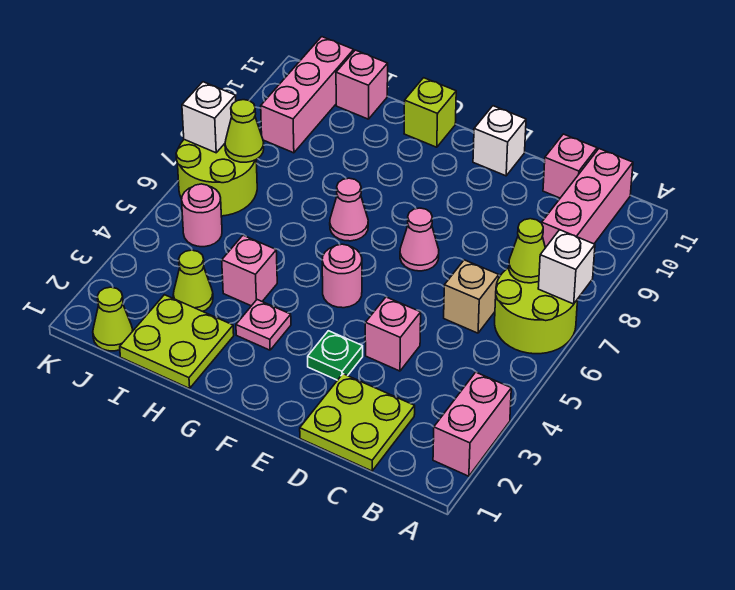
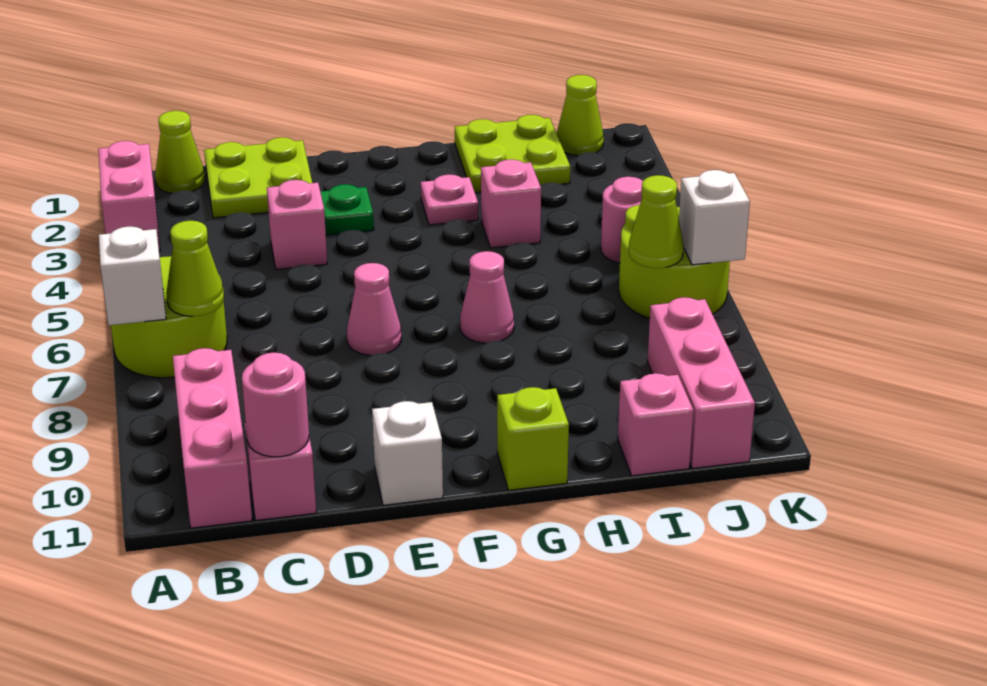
tan brick C6 level 1 -> none
pink round brick F5 level 1 -> pink round brick C11 level 2
lime cone I3 level 1 -> lime cone B1 level 1

